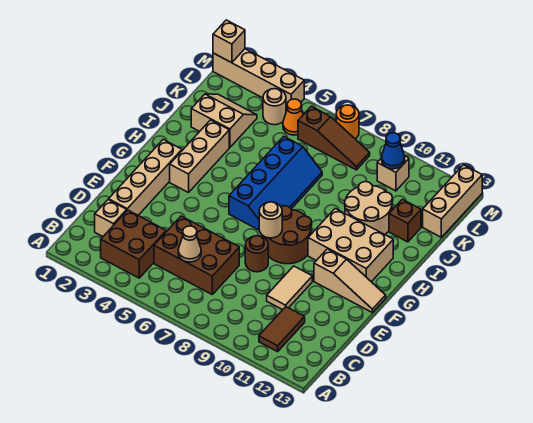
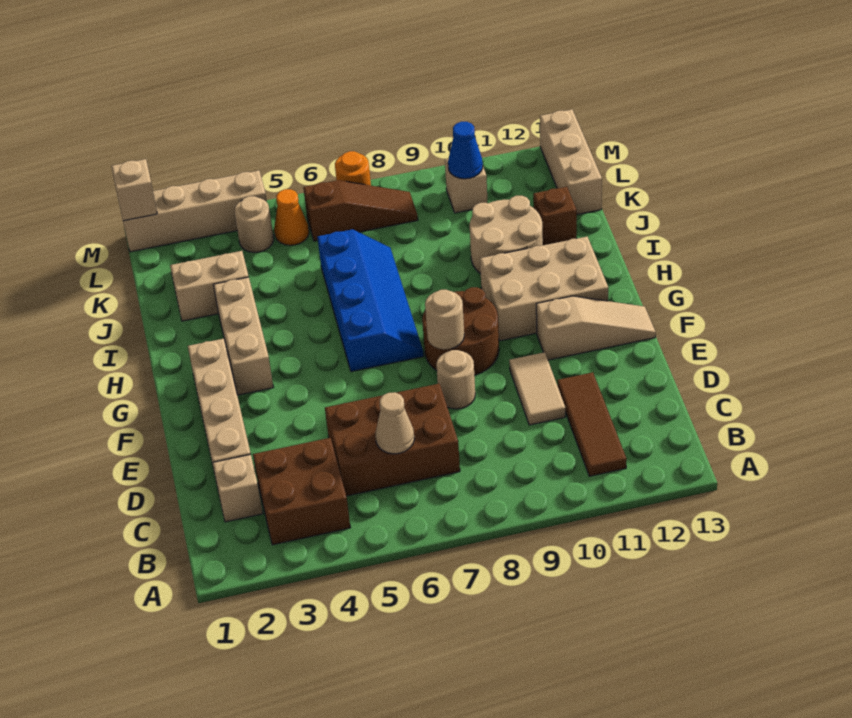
brown tile B11:C11 level 1 -> brown tile B11:D11 level 1
brown round brick E8 level 1 -> tan round brick E8 level 1

